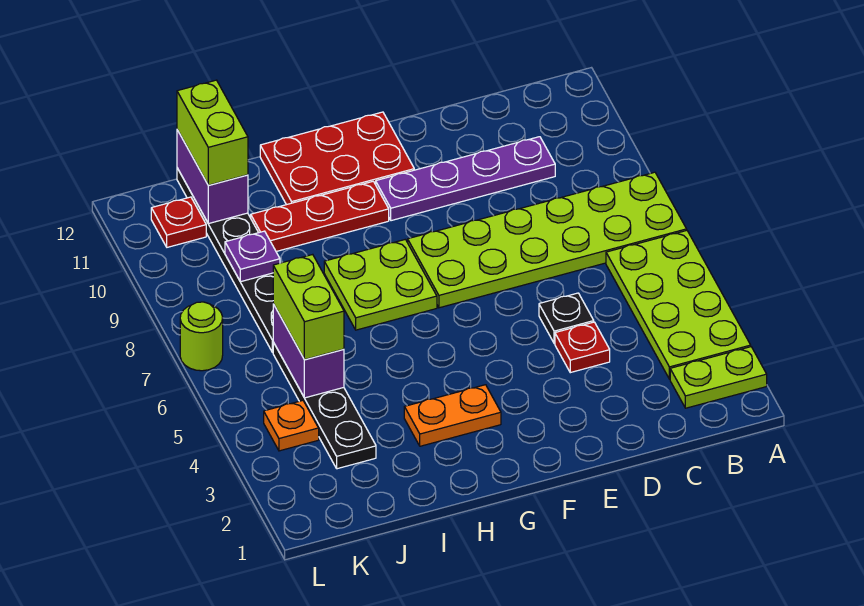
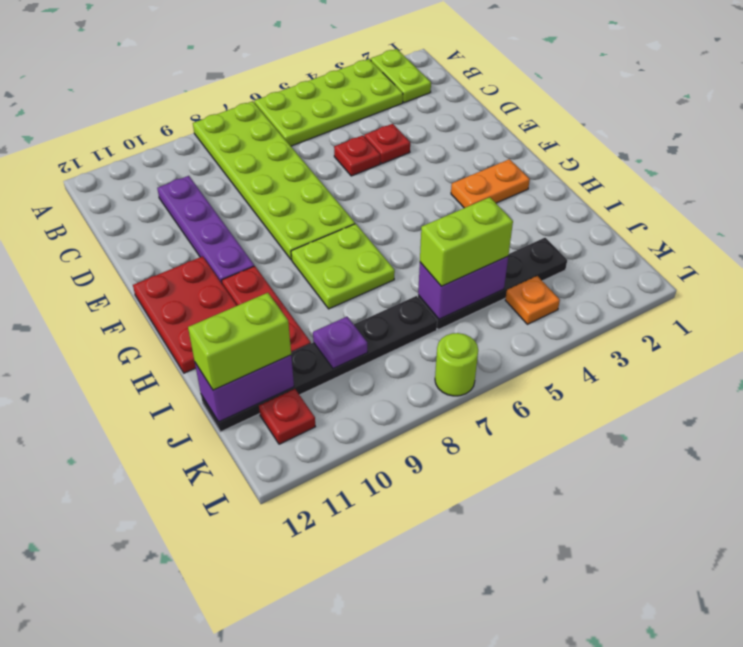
black plate D5 level 1 -> red plate D5 level 1
orange plate G3:H3 level 1 -> orange plate G2:G3 level 1

